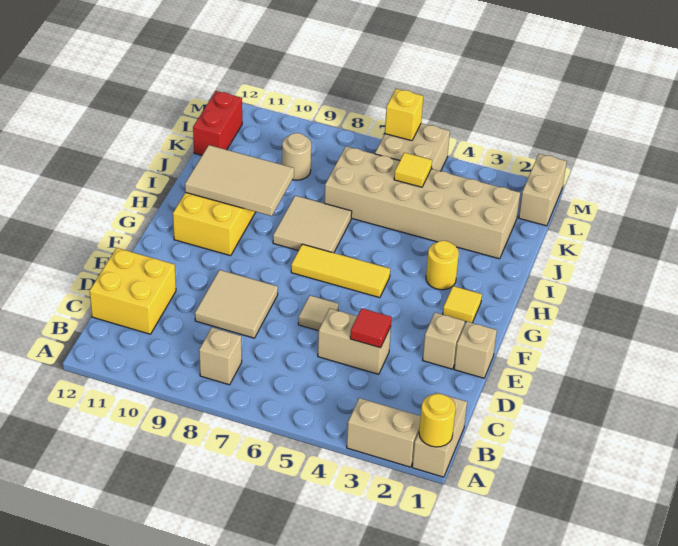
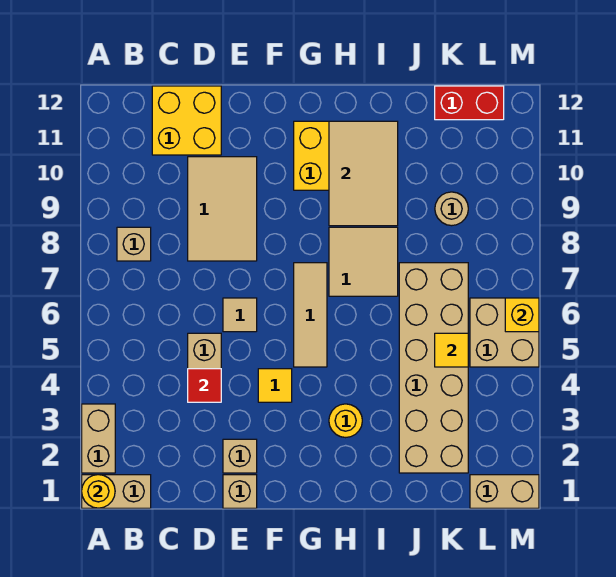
tan tile D8:E9 level 1 -> tan tile D8:E10 level 1
yellow tile G2 level 1 -> yellow tile F4 level 1
yellow tile G5:G7 level 1 -> tan tile G5:G7 level 1

